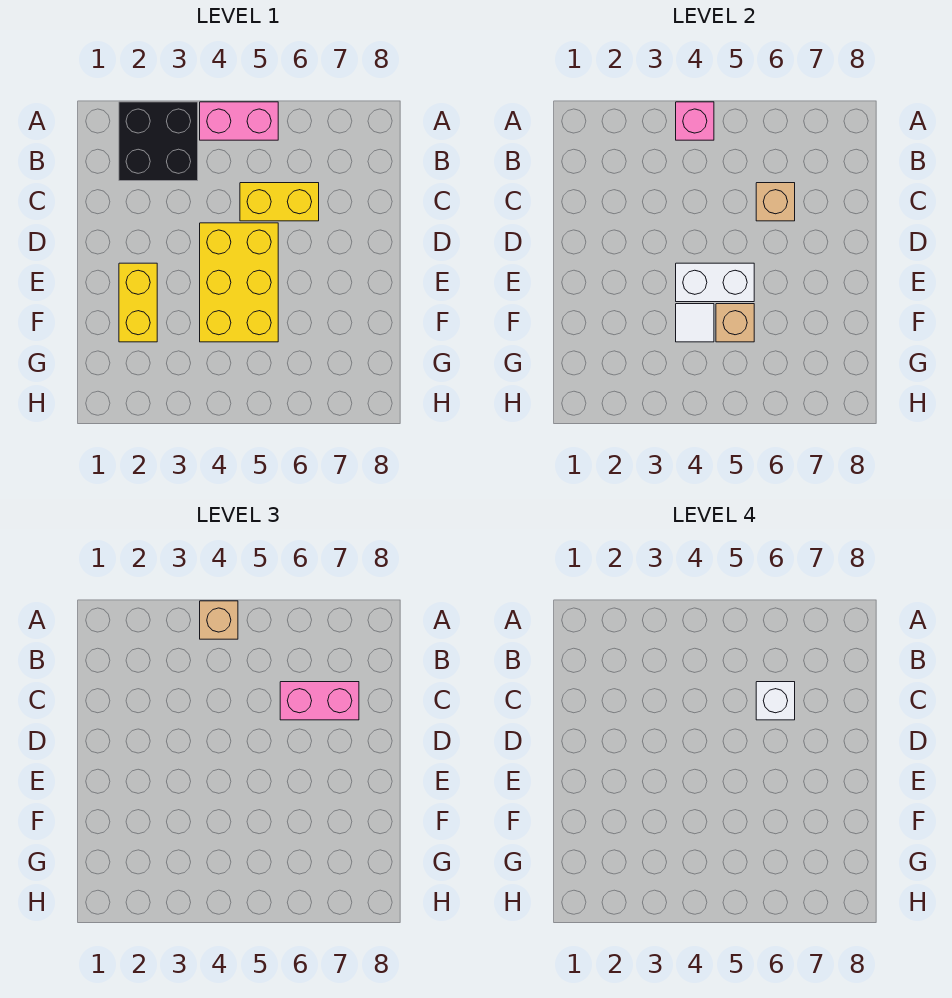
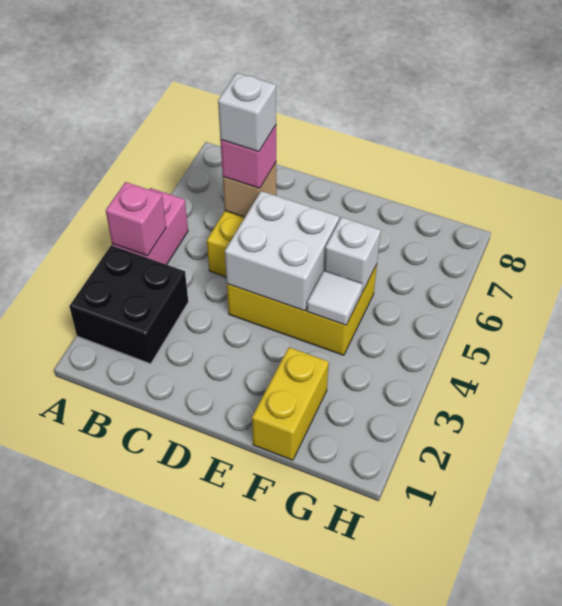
tan brick A4 level 3 -> none
pink brick C6:C7 level 3 -> pink brick C6 level 3
yellow brick E2:F2 level 1 -> yellow brick F1:F2 level 1
white brick E4:E5 level 2 -> white brick D4:E5 level 2
tan brick F5 level 2 -> white brick F5 level 2

